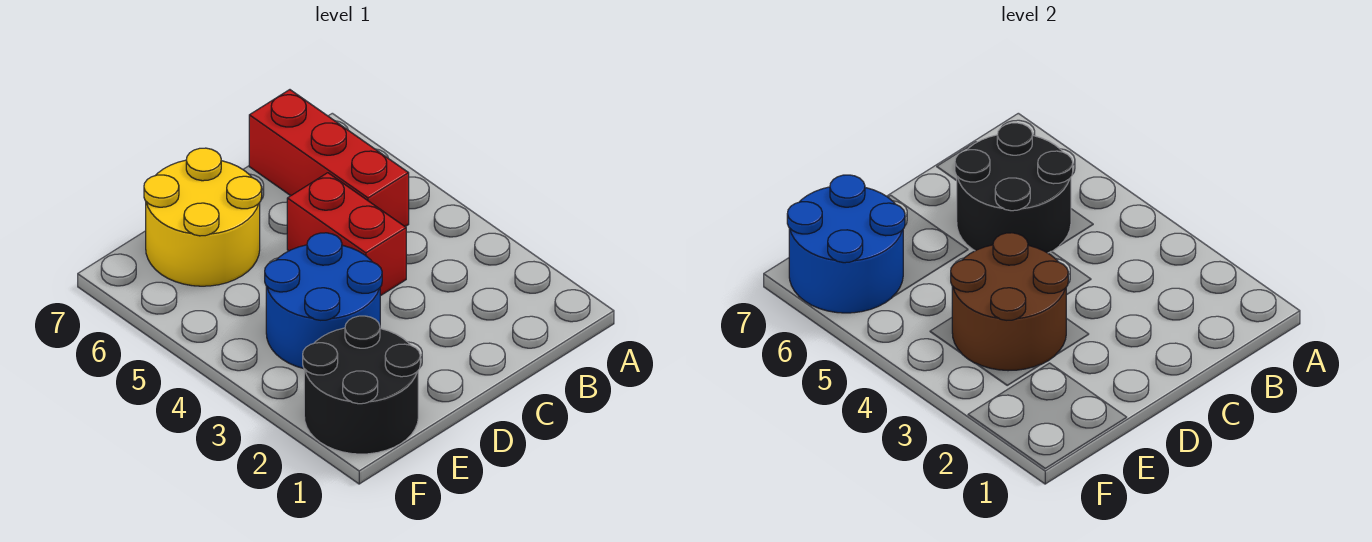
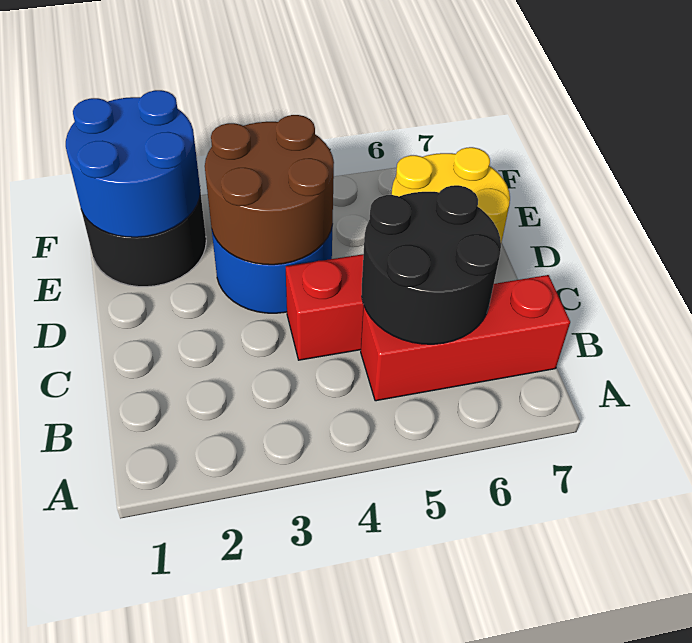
blue round brick E6:F7 level 2 -> blue round brick E1:F2 level 2

